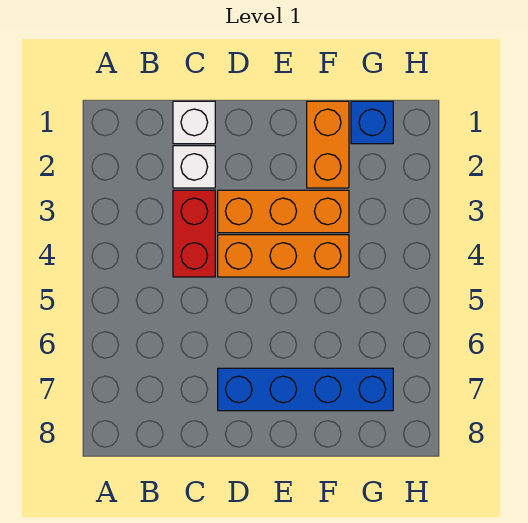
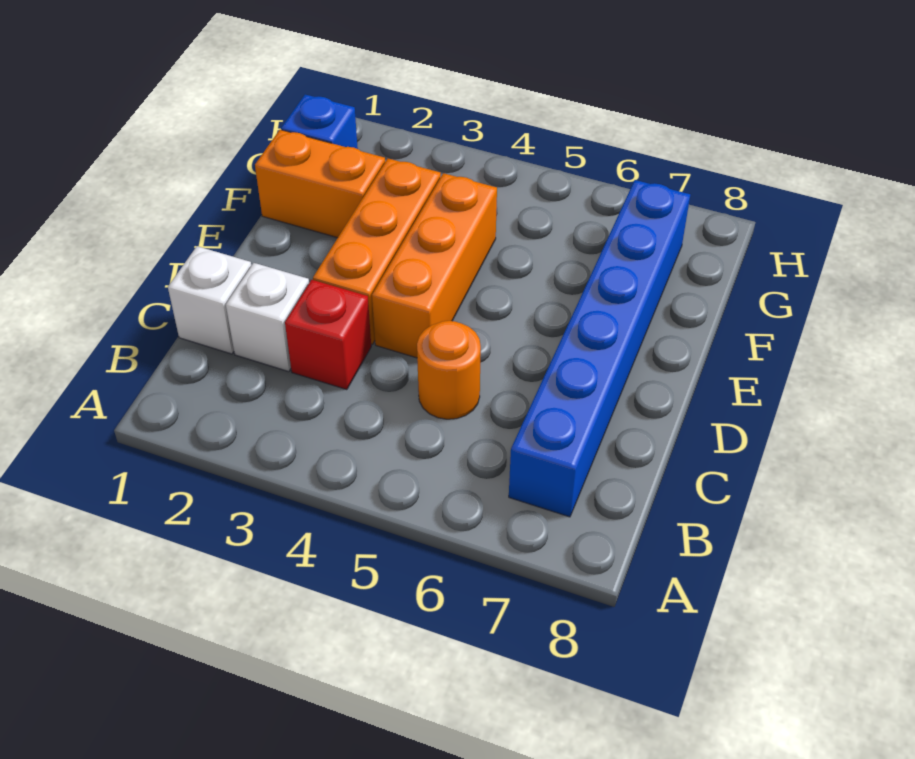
red brick C3:C4 level 1 -> red brick C3 level 1
none -> orange round brick C5 level 1
blue brick D7:G7 level 1 -> blue brick B7:G7 level 1

